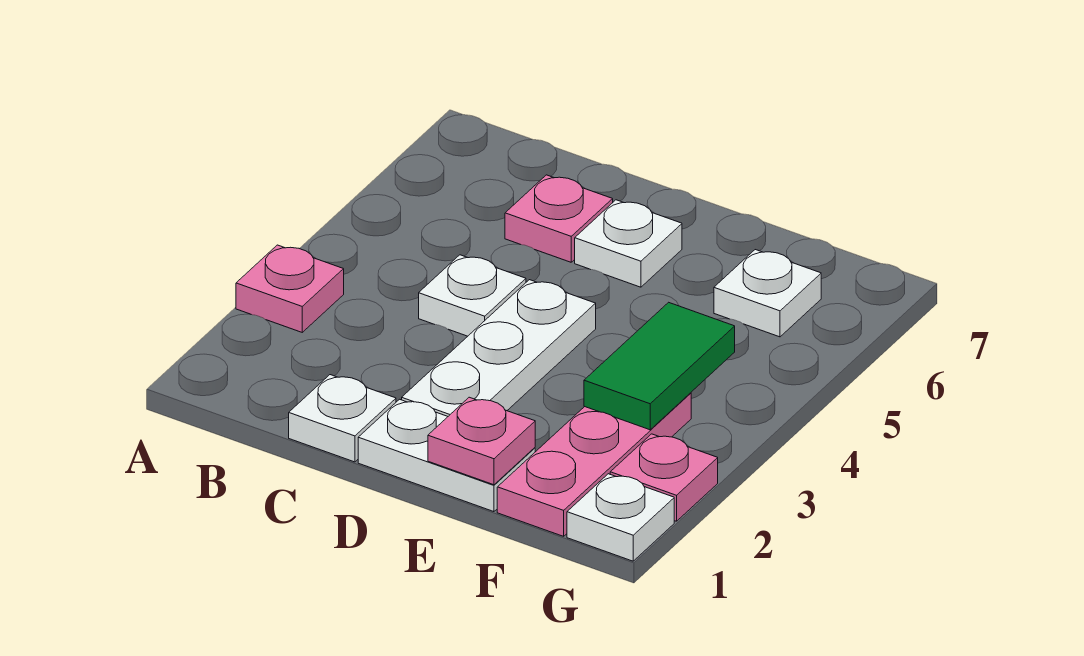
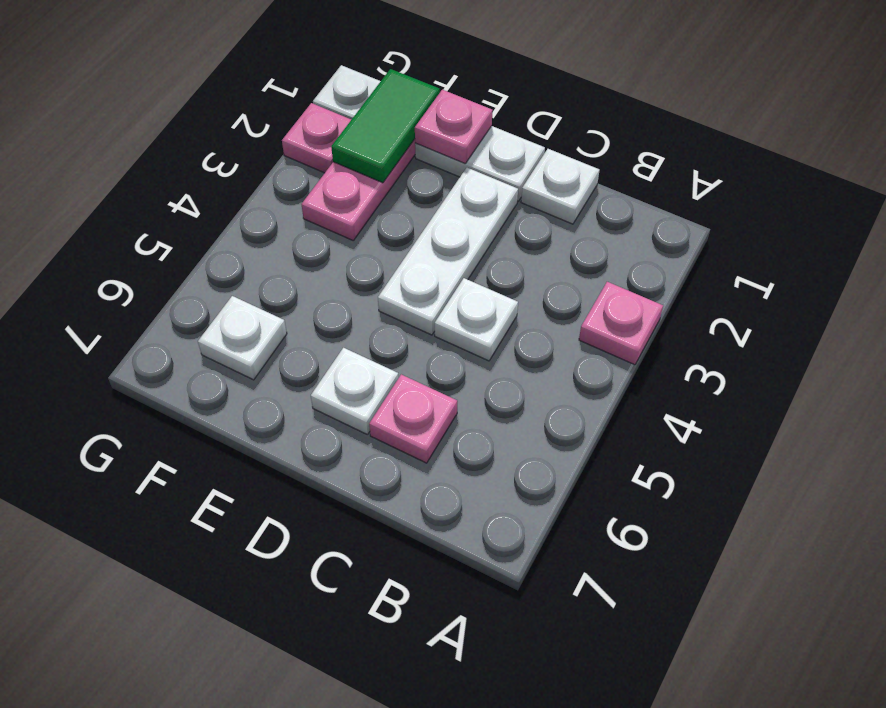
green tile F3:F4 level 2 -> green tile F1:F2 level 2

